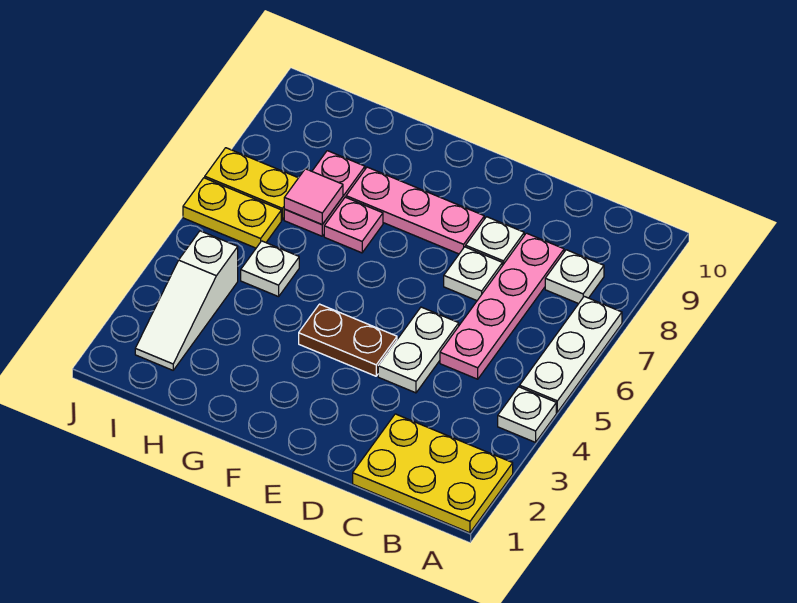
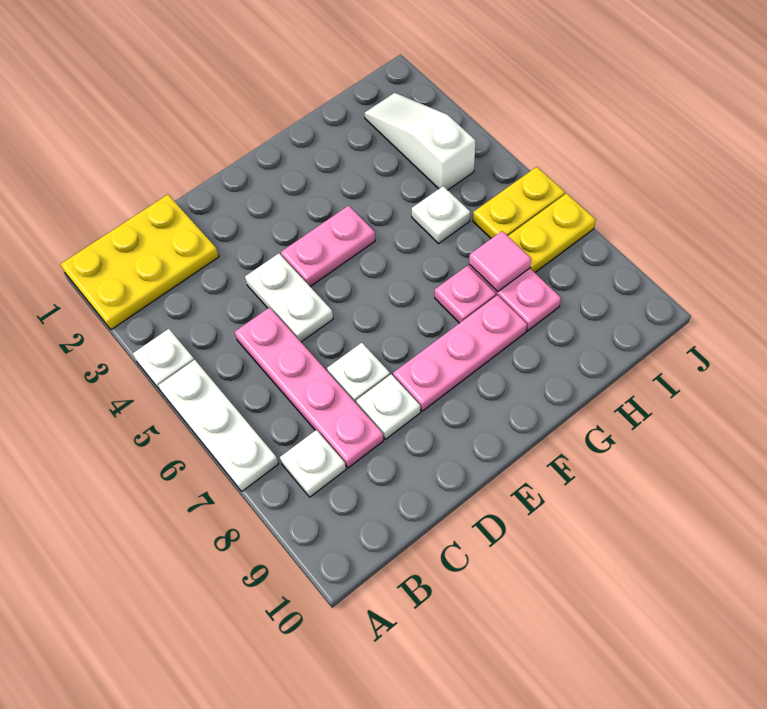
brown plate E4:F4 level 1 -> pink plate E4:F4 level 1

